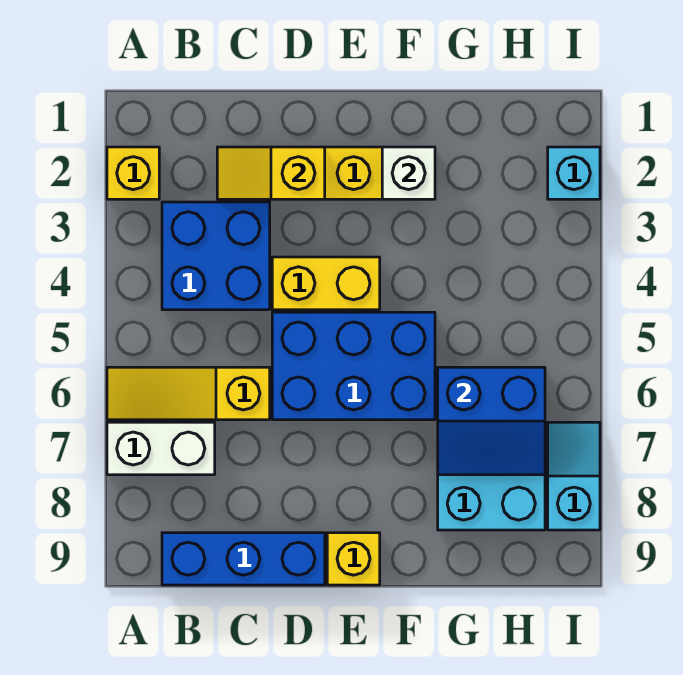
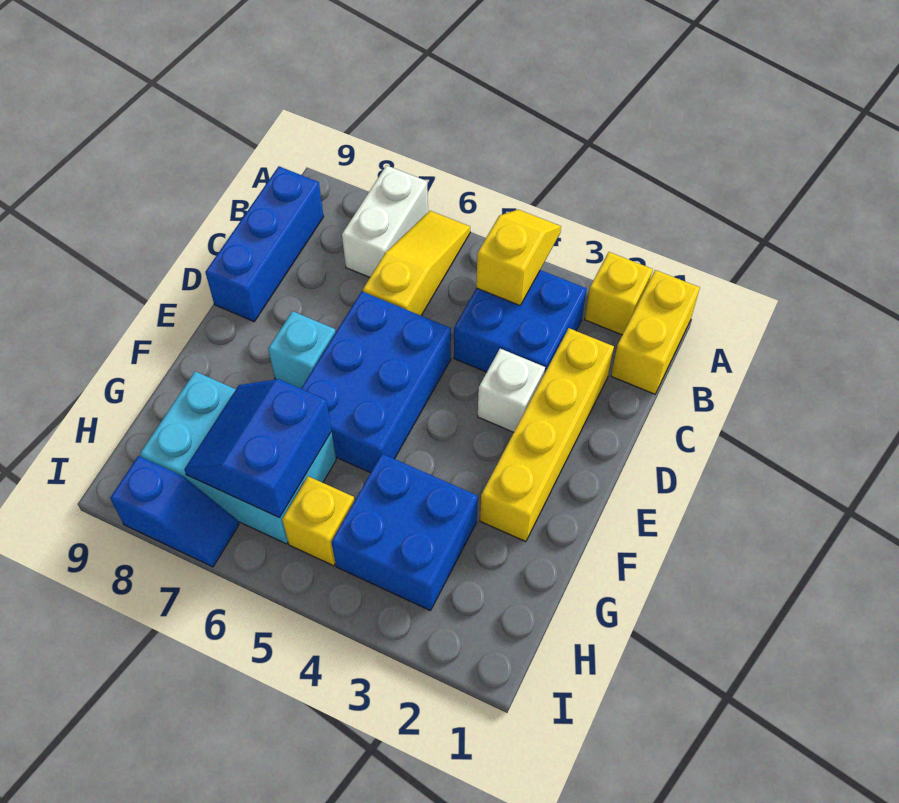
yellow slope C2:D2 level 2 top D -> yellow slope A4:B4 level 2 top B
yellow brick D4:E4 level 1 -> yellow brick A1:B1 level 1
yellow brick E9 level 1 -> yellow brick H5 level 1
white brick F2 level 2 -> white brick D3 level 1
none -> blue brick G3:H4 level 1
cyan brick I2 level 1 -> cyan brick E7 level 1
cyan slope I7:I8 level 1 top 8 -> blue slope I7:I8 level 1 top 8

